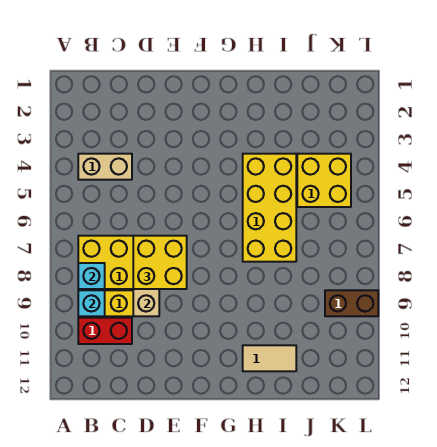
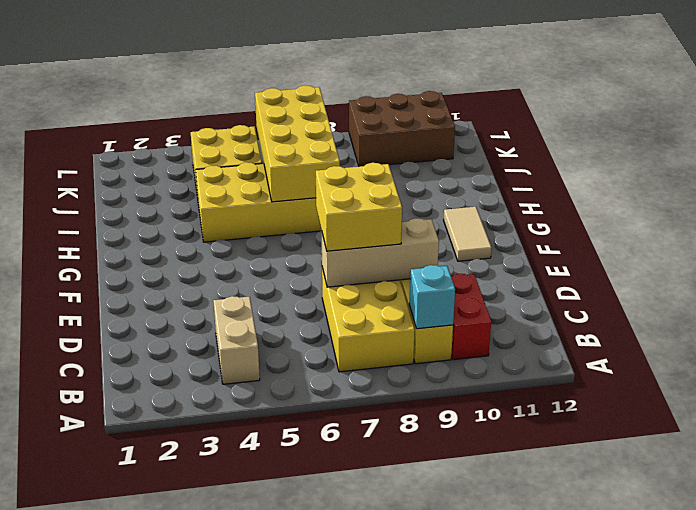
cyan brick B8 level 2 -> none
none -> yellow brick H6:K7 level 2
tan tile H11:I11 level 1 -> tan tile F11:G11 level 1
brown brick K9:L9 level 1 -> brown brick K9:L11 level 1

